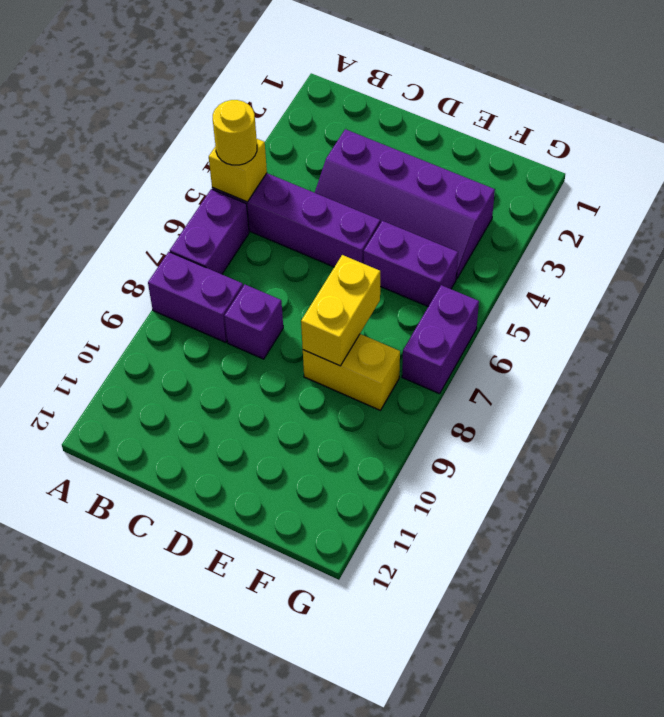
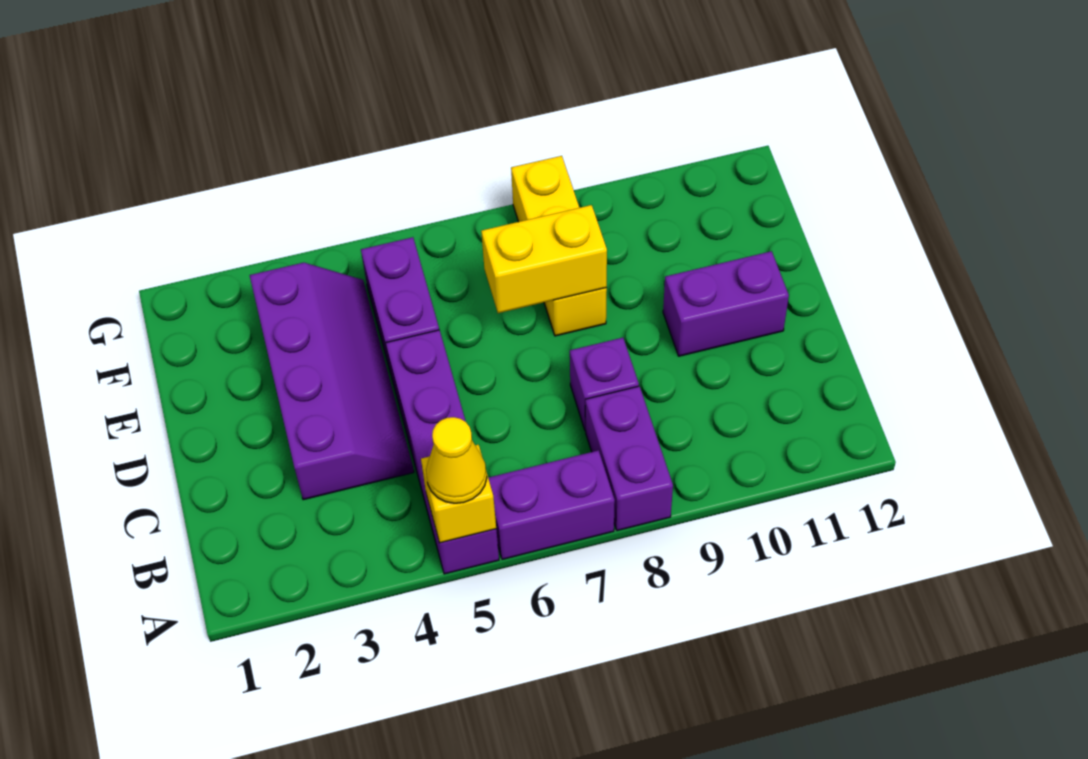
yellow round brick A5 level 3 -> yellow cone A5 level 3
yellow brick E8:F8 level 1 -> yellow brick E8:G8 level 1
purple brick G6:G7 level 1 -> purple brick D10:D11 level 1

